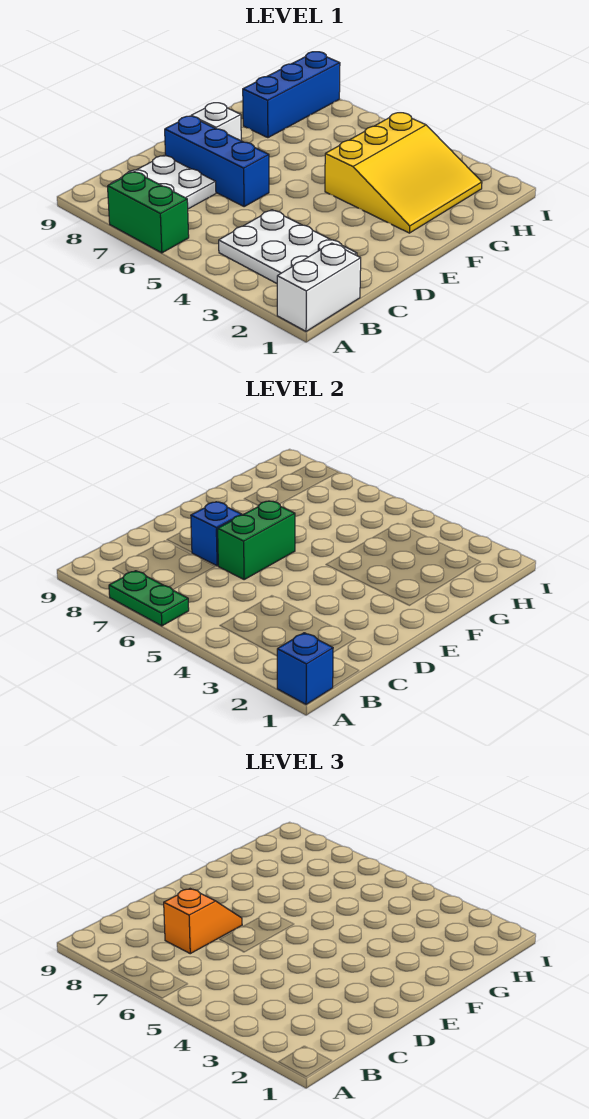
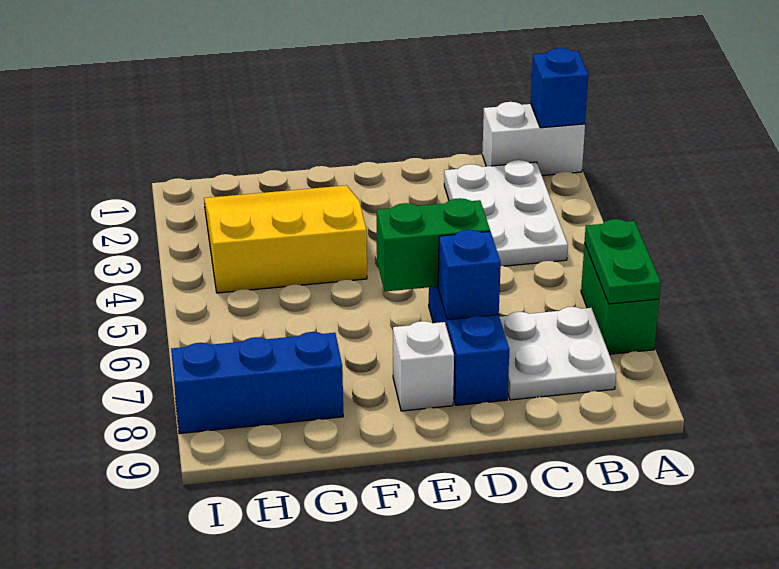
orange slope C7:D7 level 3 top C -> none

